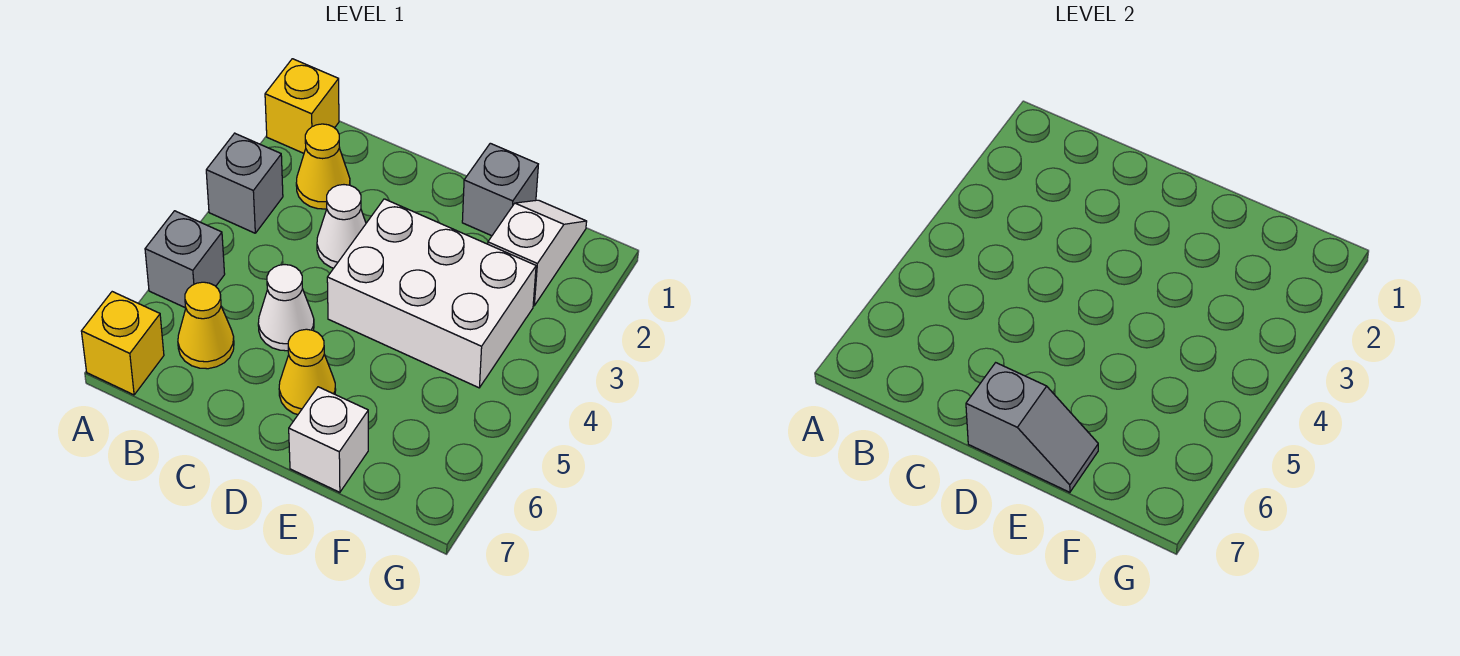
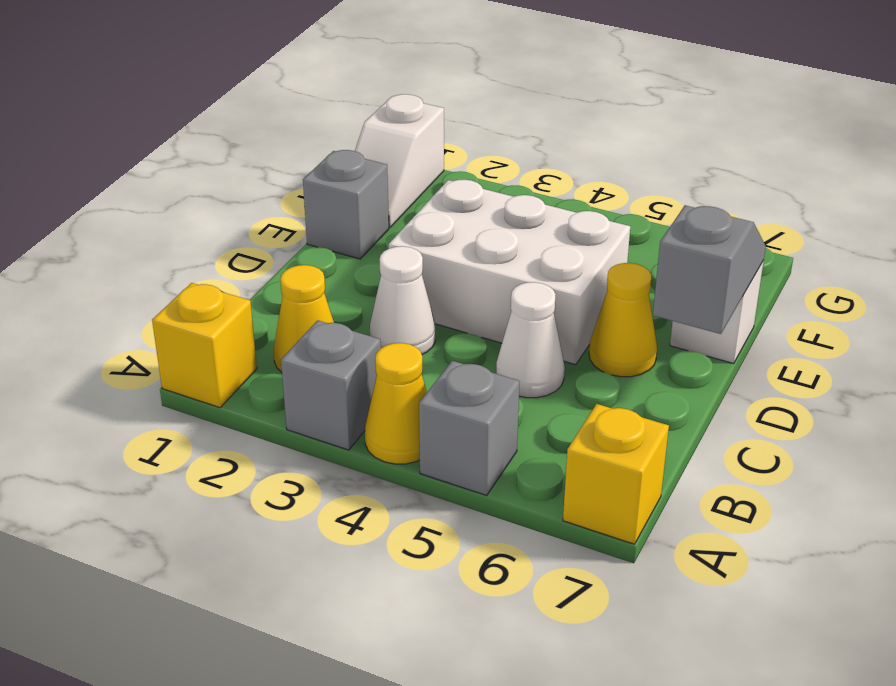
yellow cone B6 level 1 -> yellow cone A4 level 1
white brick D3:F4 level 1 -> white brick D3:E5 level 1
white slope F1:F2 level 1 top 2 -> white slope F1:G1 level 1 top G

